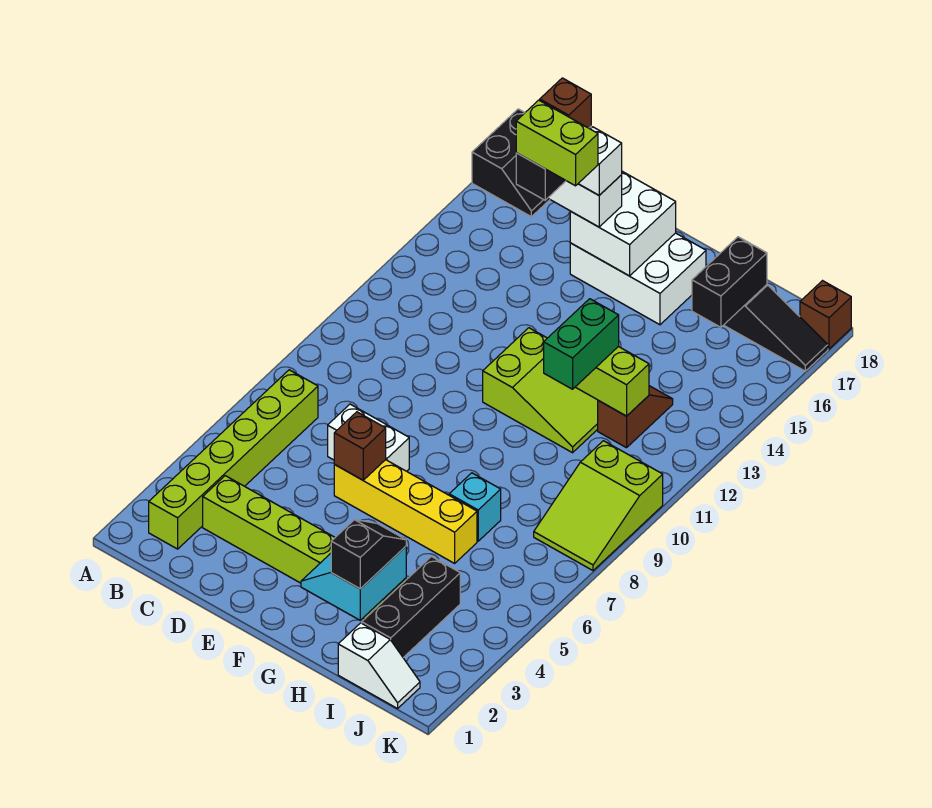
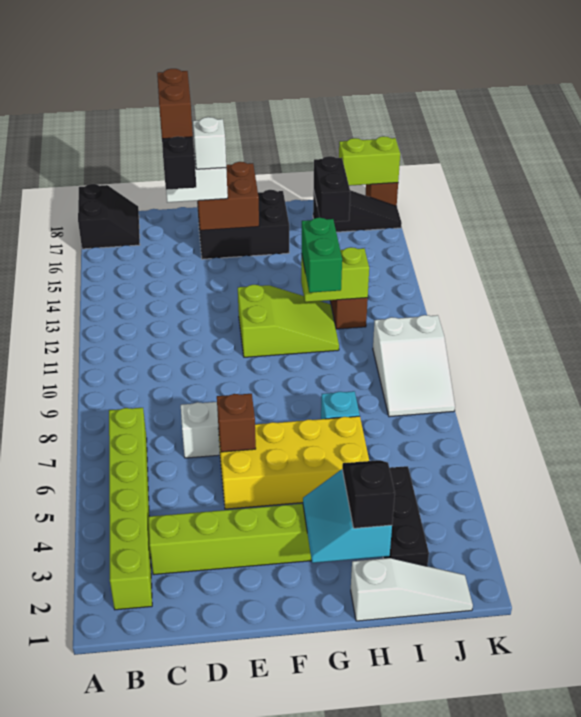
lime brick D15:E15 level 5 -> lime brick J18:K18 level 2
brown brick D16 level 5 -> brown brick D16:D17 level 5
yellow brick E6:H6 level 1 -> yellow brick E5:H6 level 1
white brick E16:G17 level 1 -> black brick E16:G17 level 1
white brick E16:F17 level 2 -> brown brick E16:F17 level 2
white slope I1:J1 level 1 top I -> white slope H1:J1 level 1 top H
lime slope J8:K10 level 1 top 10 -> white slope J8:K10 level 1 top 10

